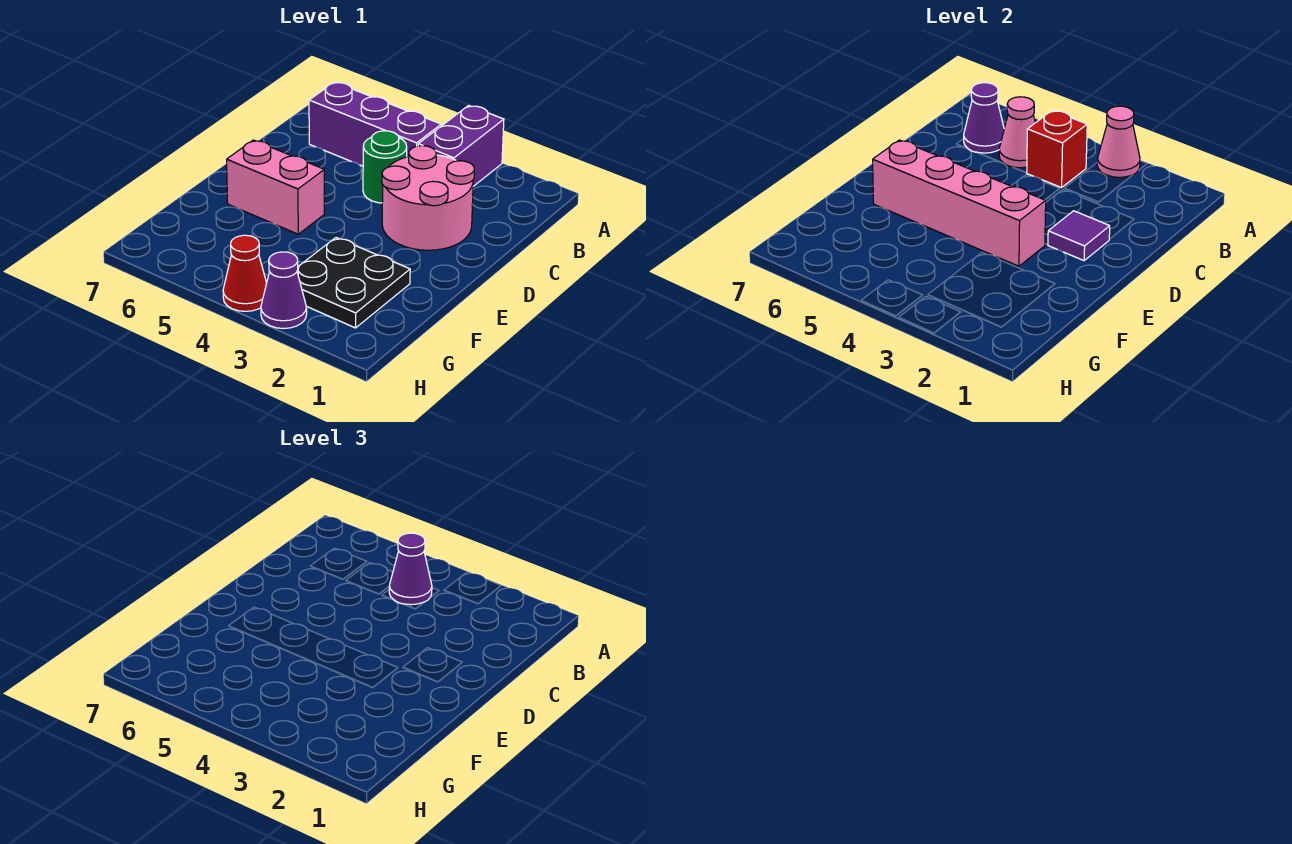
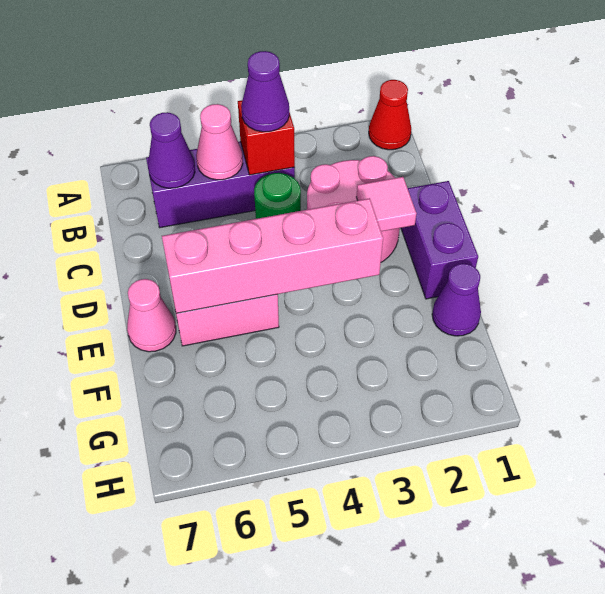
purple brick A3:B3 level 1 -> purple brick D1:E1 level 1
pink cone A3 level 2 -> pink cone E7 level 1
purple tile D2 level 2 -> pink tile D2 level 2
black plate F2:G3 level 1 -> none
purple cone H3 level 1 -> purple cone F1 level 1
red cone H4 level 1 -> red cone A1 level 1

